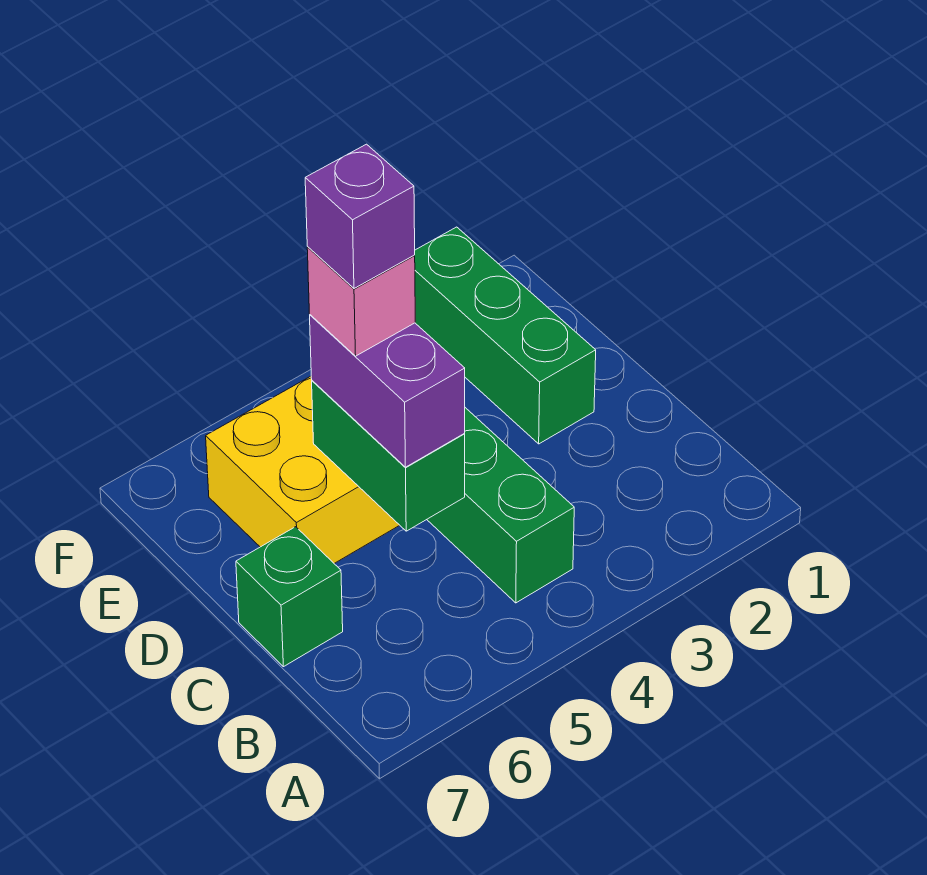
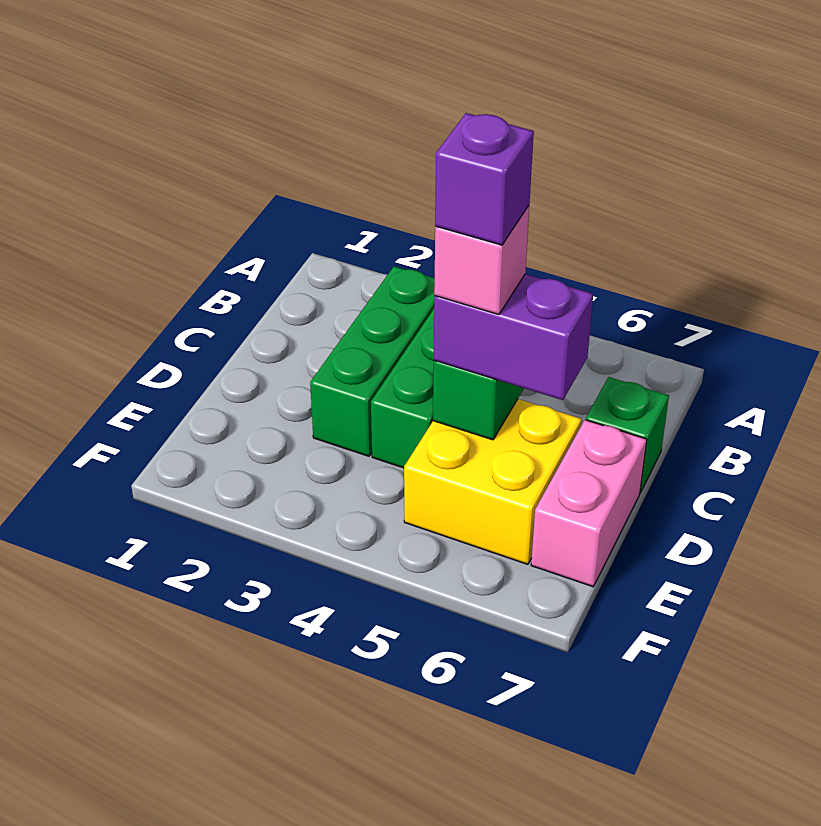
purple brick C5:D5 level 3 -> purple brick D5:D6 level 3
green brick D2:F2 level 1 -> green brick B3:D3 level 1
none -> pink brick D7:E7 level 1

